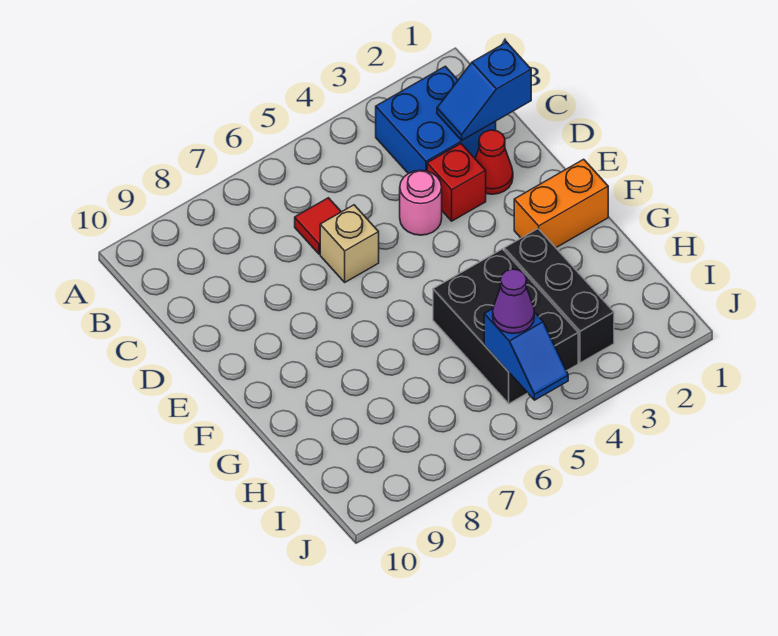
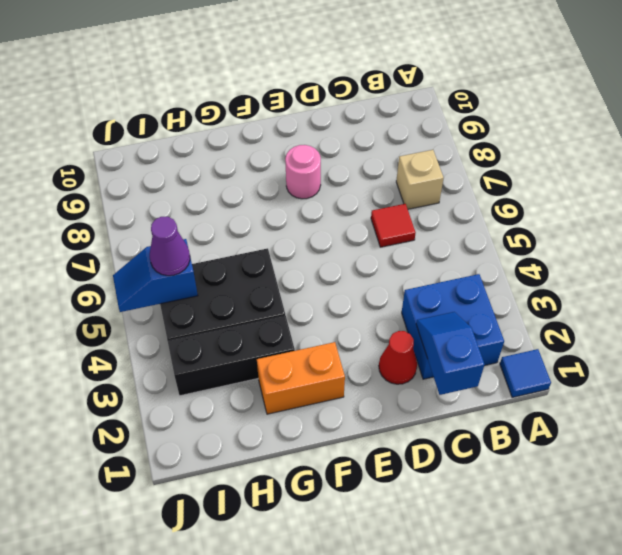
none -> blue tile A1 level 1
red brick D3 level 1 -> none
pink round brick D4 level 1 -> pink round brick E8 level 1
tan brick D6 level 1 -> tan brick B7 level 1
orange brick F1:F2 level 1 -> orange brick F2:G2 level 1

